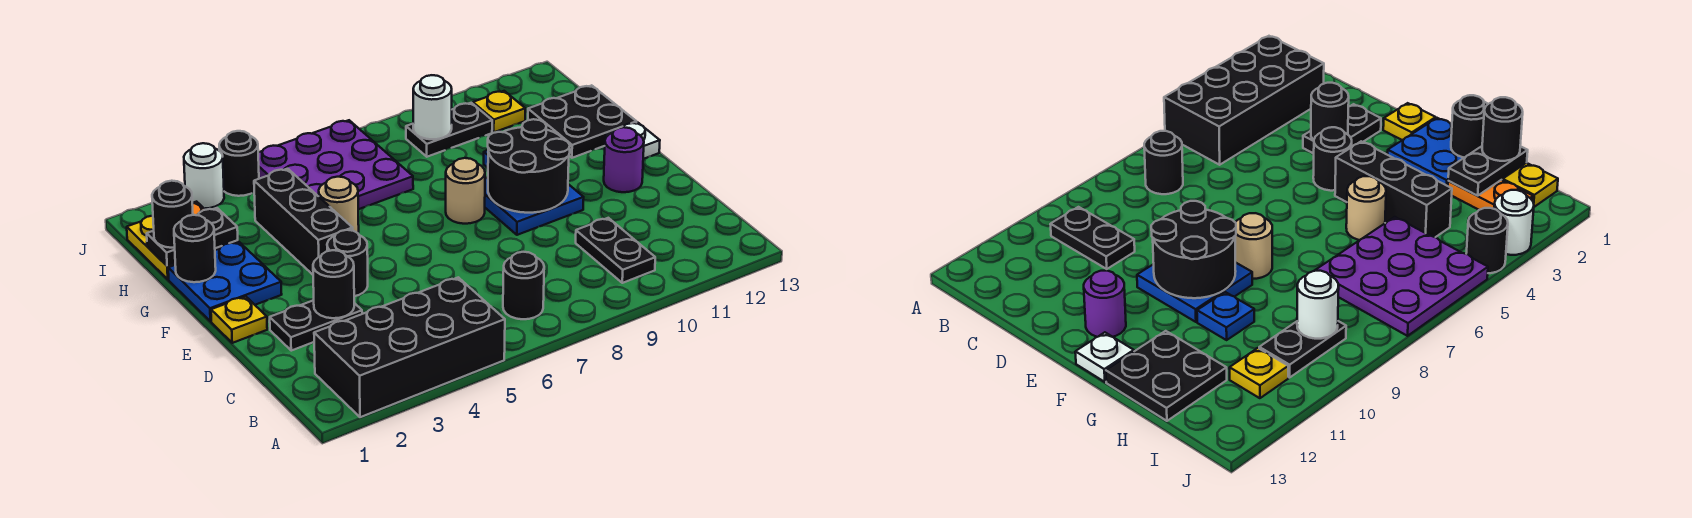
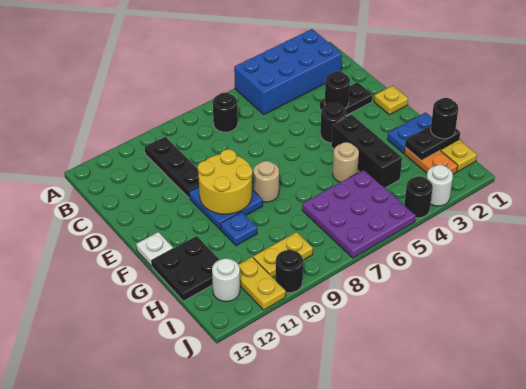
black brick A2:B5 level 1 -> blue brick A2:B5 level 1
black plate B10:C10 level 1 -> black plate B10:D10 level 1
black round brick E9:F10 level 2 -> yellow round brick E9:F10 level 2
purple round brick E12 level 1 -> none
blue plate F1:G2 level 1 -> blue plate G1:G2 level 1
black round brick G1 level 2 -> black round brick J10 level 1
black plate I9:I10 level 1 -> yellow plate I9:I10 level 1
white round brick I9 level 2 -> white round brick I12 level 1
yellow plate I11 level 1 -> yellow plate I11:J11 level 1

